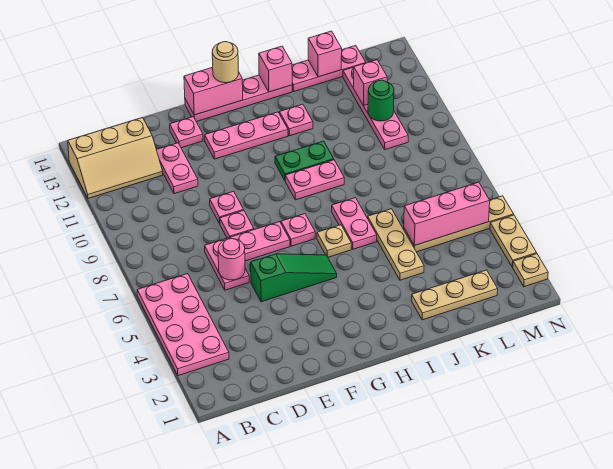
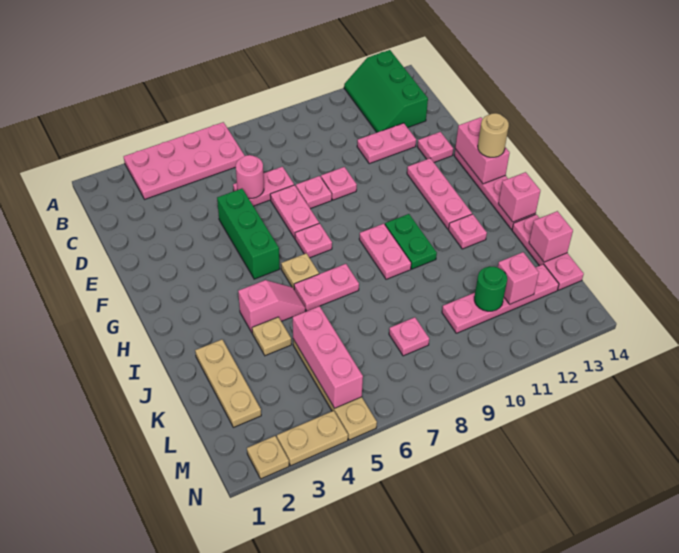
tan slope A12:C13 level 1 top 13 -> green slope A12:C13 level 1 top 13
green slope E5:G5 level 1 top E -> green brick E5:G5 level 1
none -> pink slope I4:I5 level 1 top 4
tan plate J4:J6 level 1 -> tan plate J4 level 1
none -> pink plate L8 level 1

